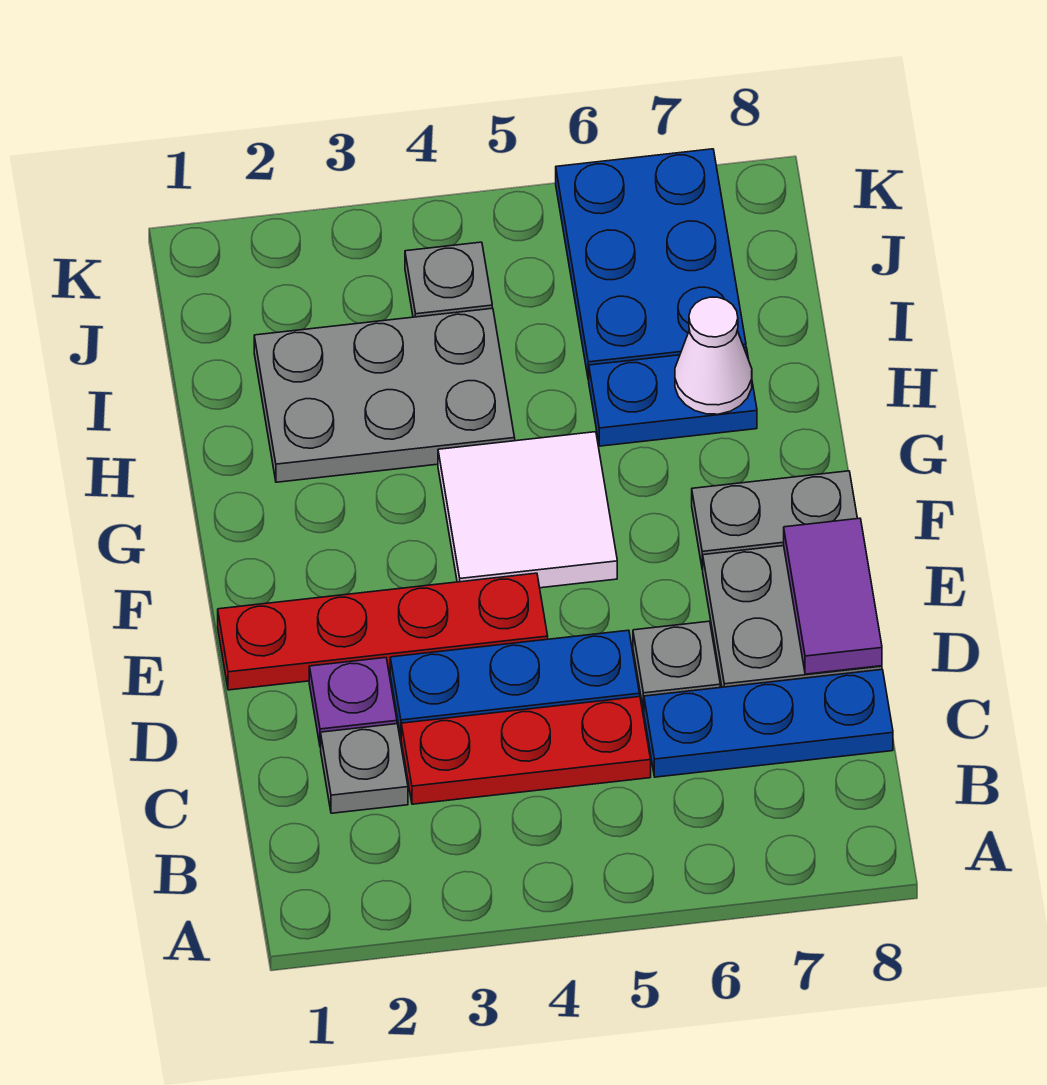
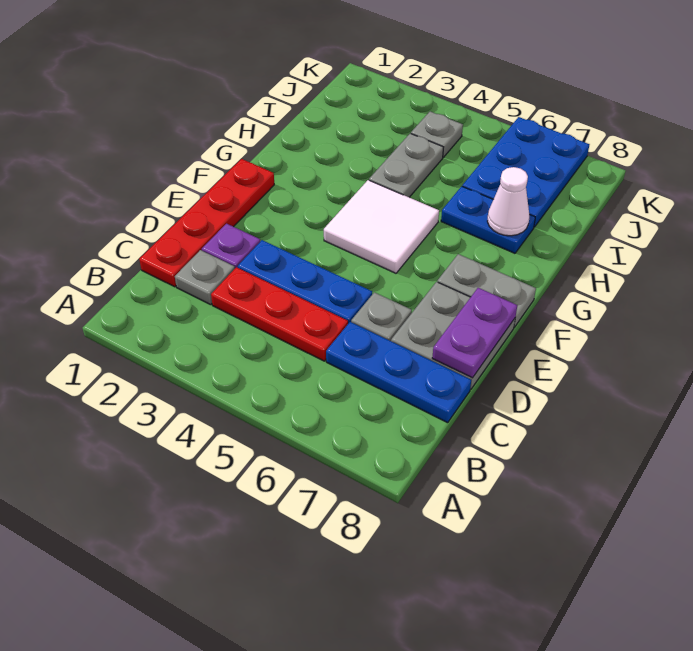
purple tile D8:E8 level 2 -> purple plate D8:E8 level 2
red plate E1:E4 level 1 -> red plate C1:F1 level 1
grey plate H2:I4 level 1 -> grey plate H4:I4 level 1

